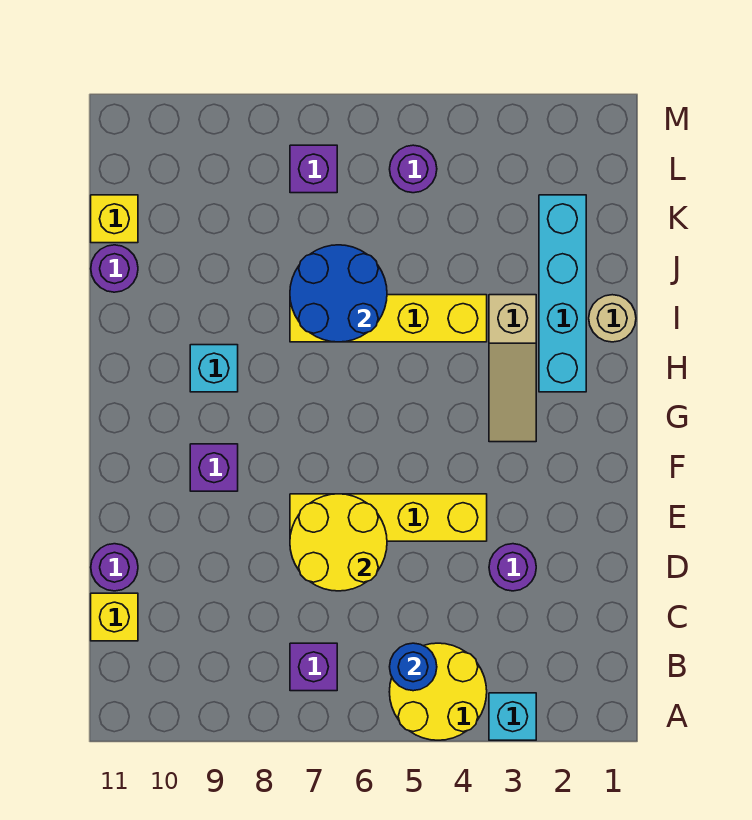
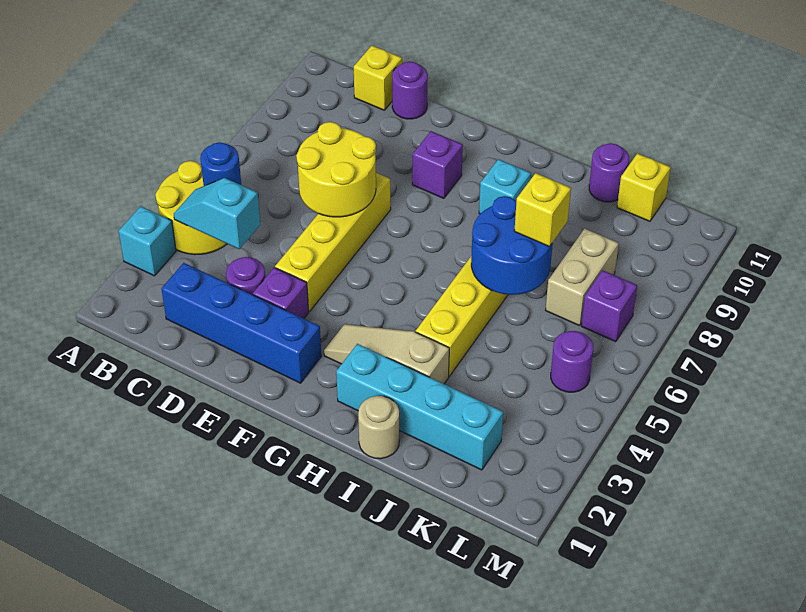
none -> cyan slope B4:C4 level 2 top C
purple brick B7 level 1 -> purple brick E3 level 1
none -> blue brick C2:F2 level 1
none -> yellow brick J7 level 3
none -> tan brick K7:K8 level 1

